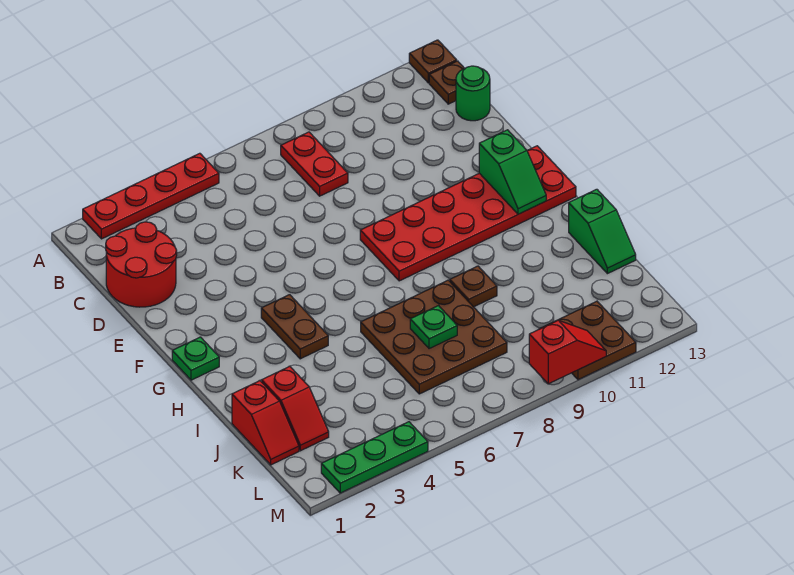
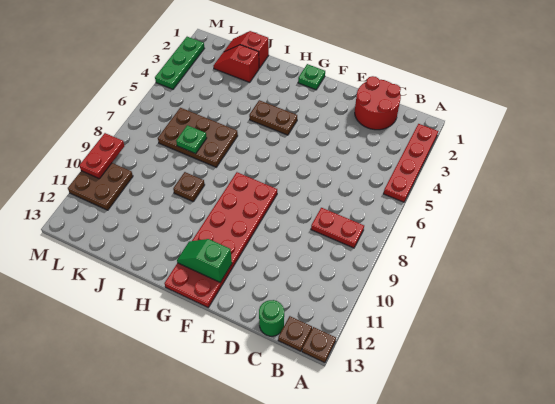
brown plate I6:K8 level 1 -> brown plate I6:K7 level 1
green slope I13:J13 level 1 top I -> none
red slope M9:M10 level 2 top 9 -> red plate M9:M10 level 2

